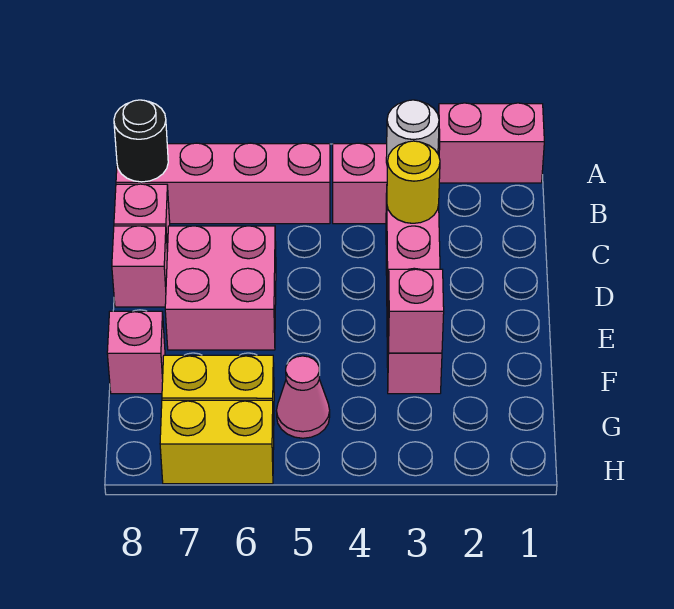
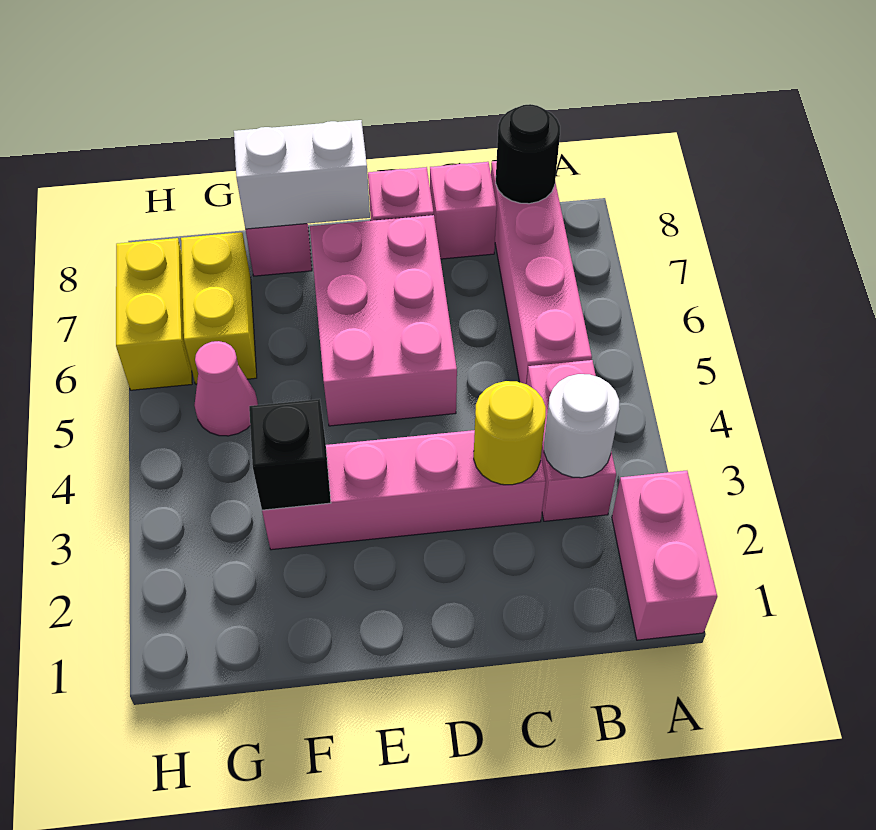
pink brick D6:E7 level 1 -> pink brick D5:E7 level 1
none -> white brick E8:F8 level 2
pink brick F3 level 2 -> black brick F3 level 2

